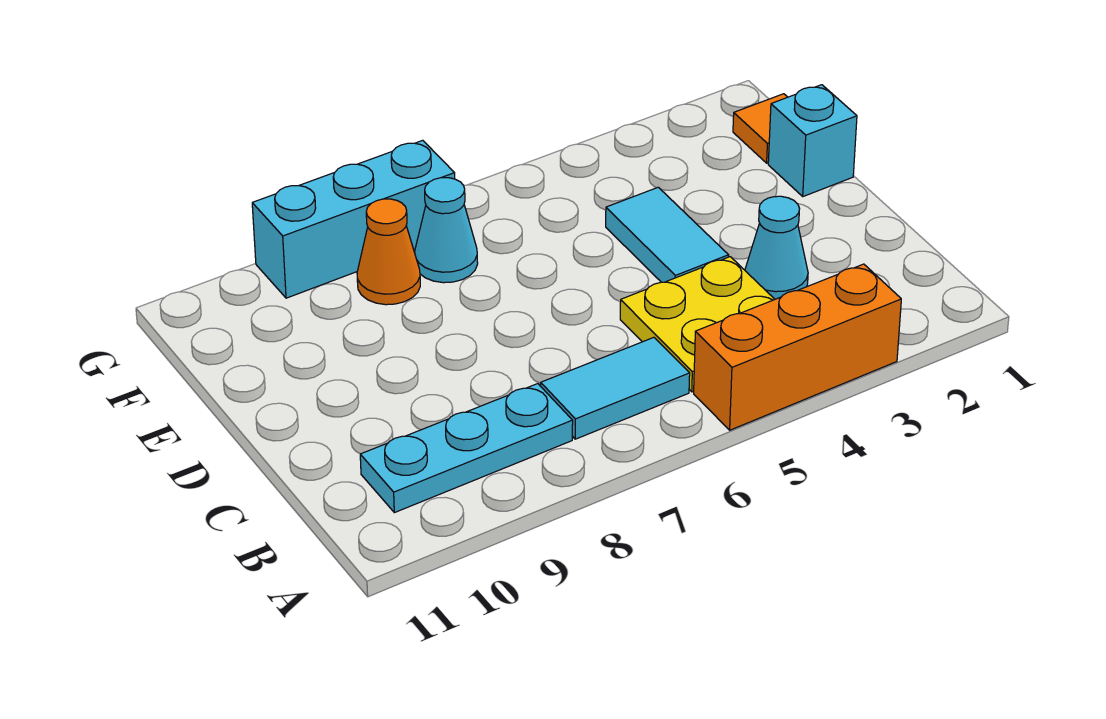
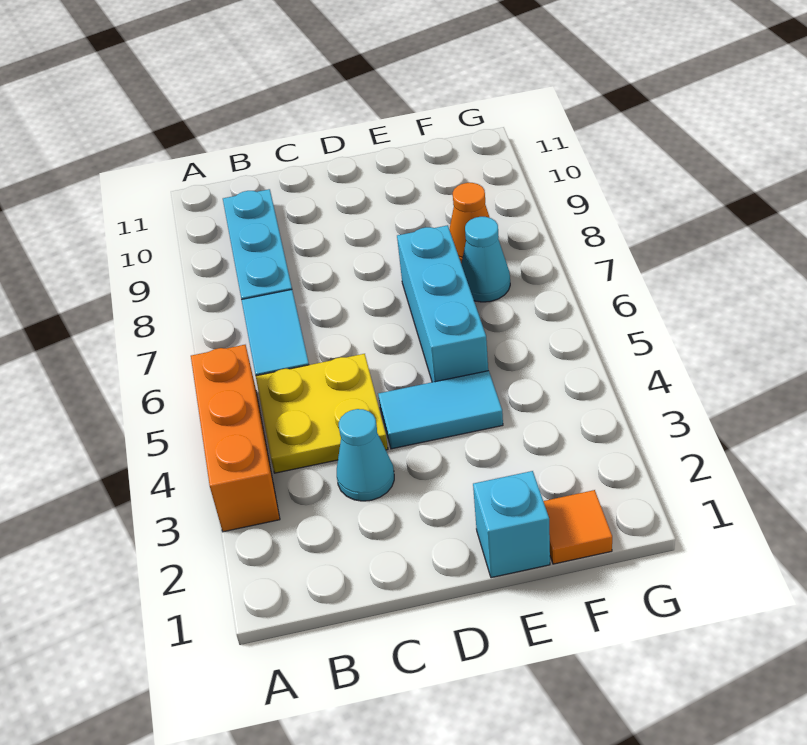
cyan brick G7:G9 level 1 -> cyan brick E5:E7 level 1

